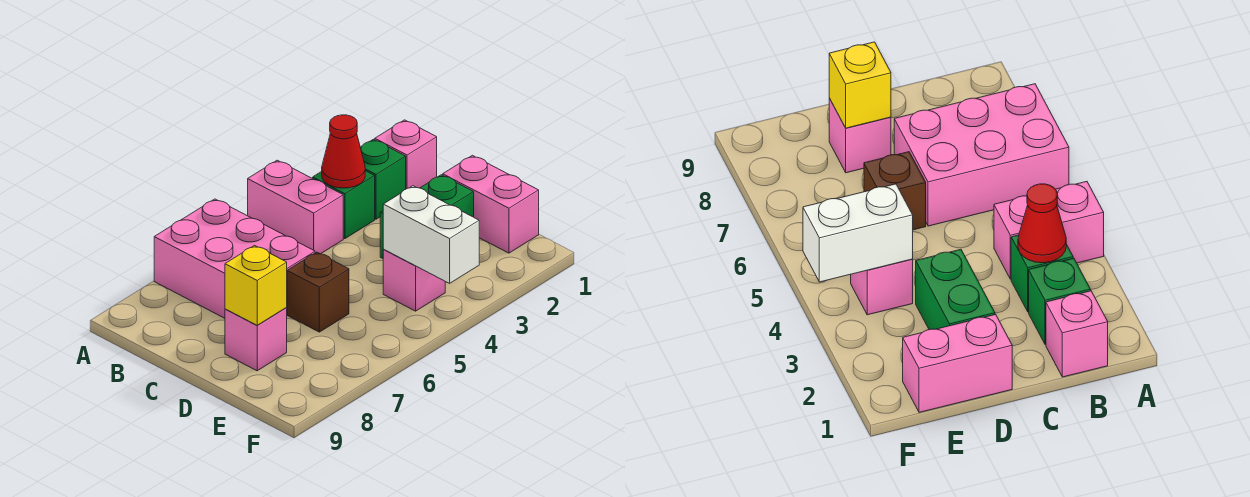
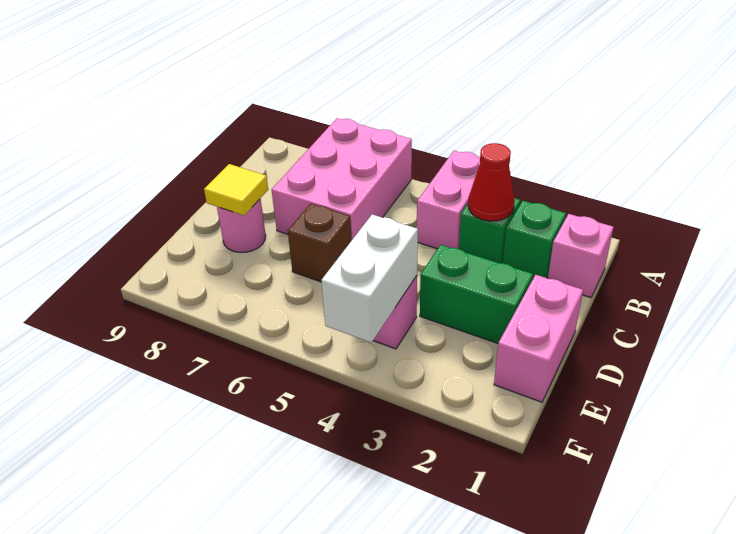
pink brick D8 level 1 -> pink round brick D8 level 1
yellow brick D8 level 2 -> yellow tile D8 level 2

